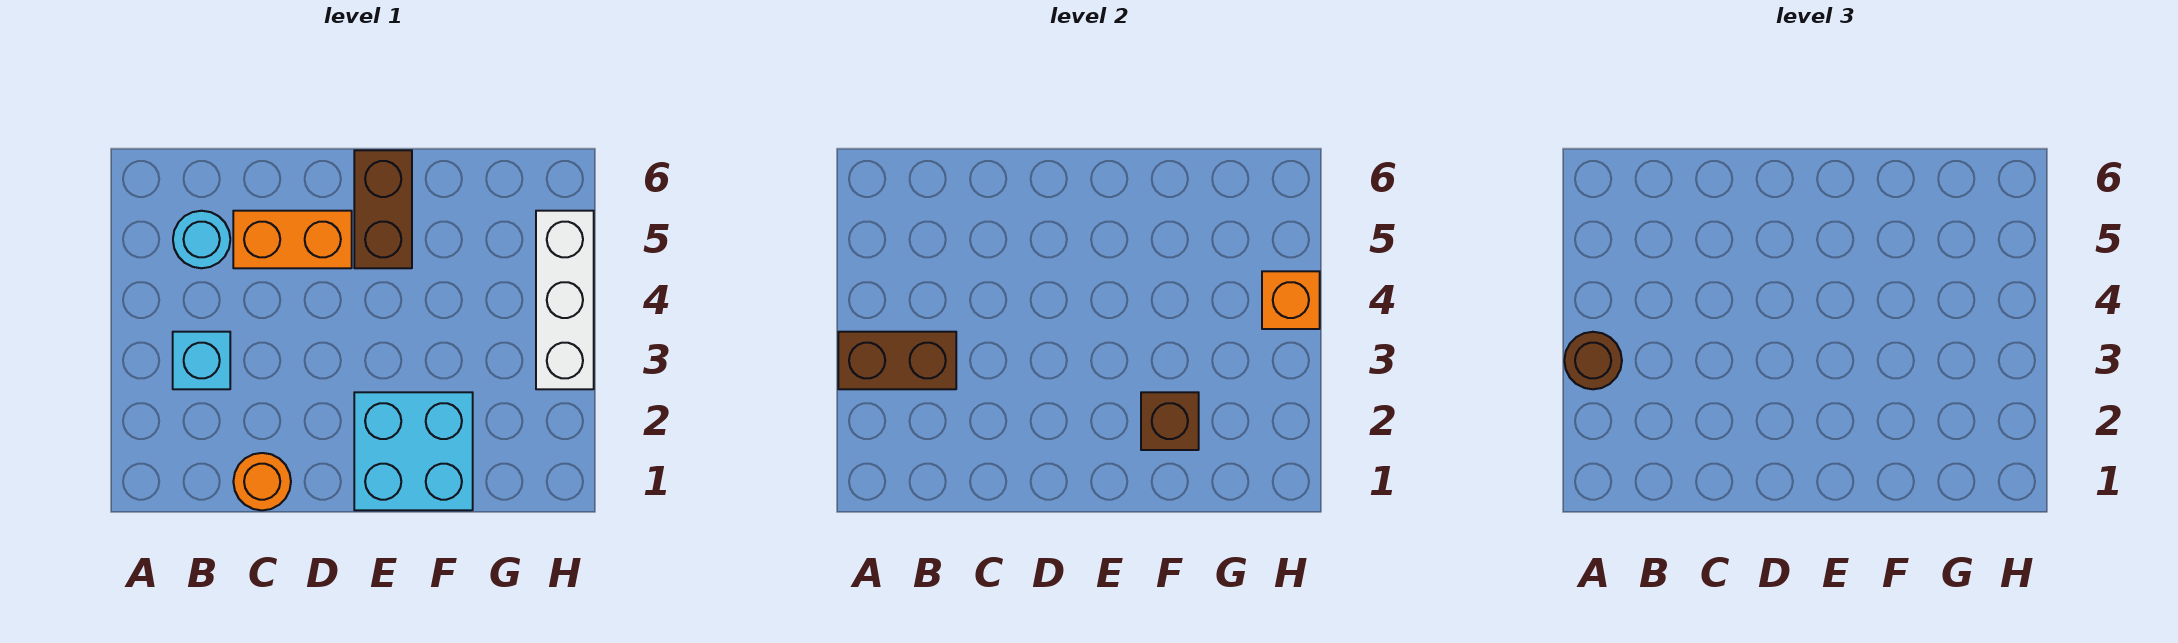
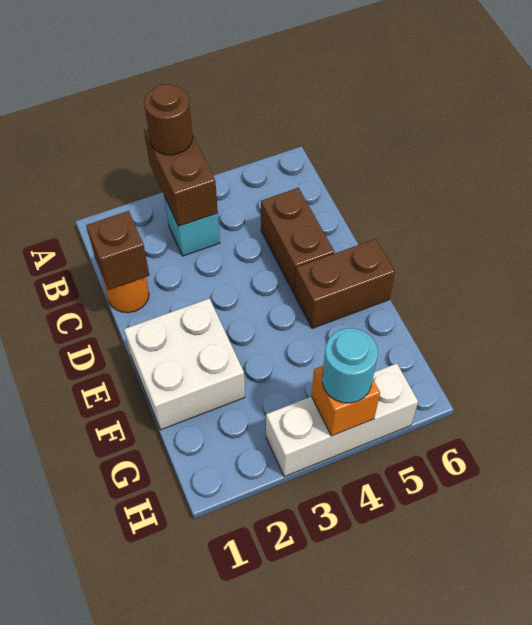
cyan round brick B5 level 1 -> cyan round brick H4 level 3
orange brick C5:D5 level 1 -> brown brick C5:D5 level 1
cyan brick E1:F2 level 1 -> white brick E1:F2 level 1
brown brick F2 level 2 -> brown brick C1 level 2

